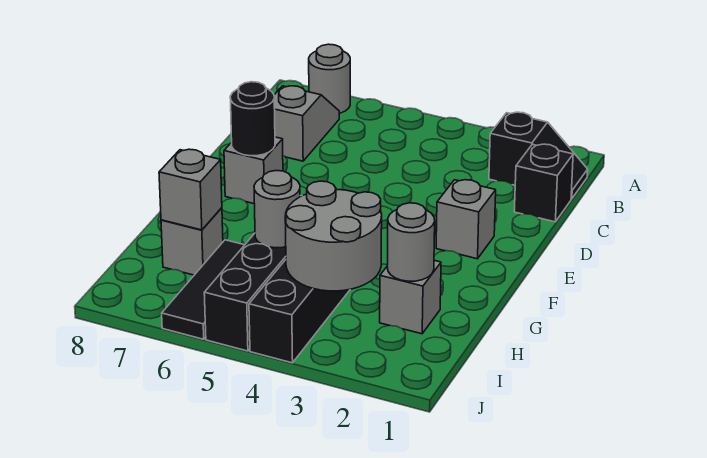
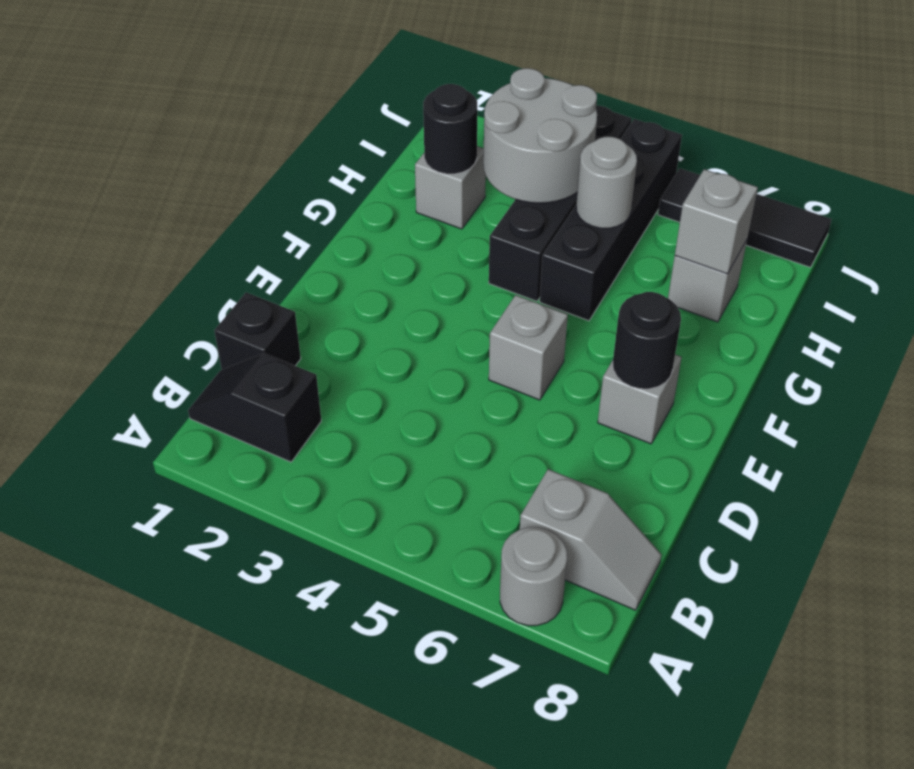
grey slope B7:C7 level 1 top C -> grey slope B7:B8 level 1 top 7
grey brick E2 level 1 -> grey brick E5 level 1
grey round brick H2 level 2 -> black round brick H2 level 2
black tile H6:J6 level 1 -> black tile J6:J8 level 1

